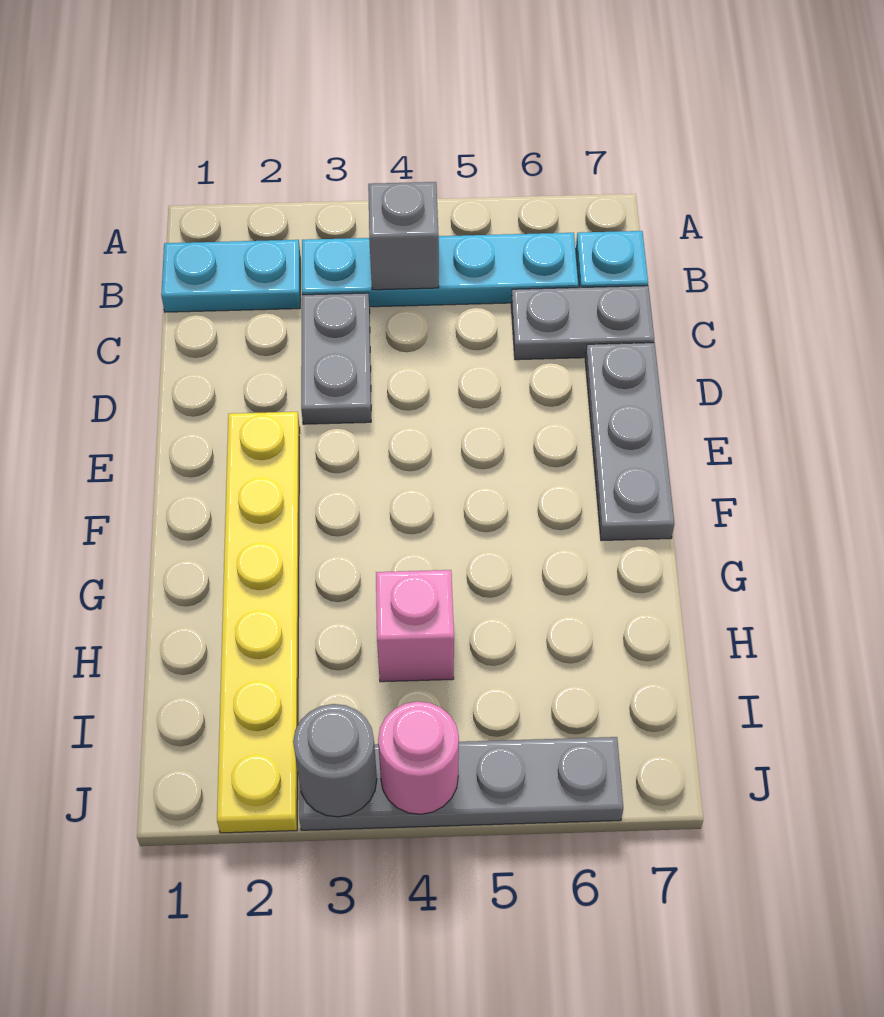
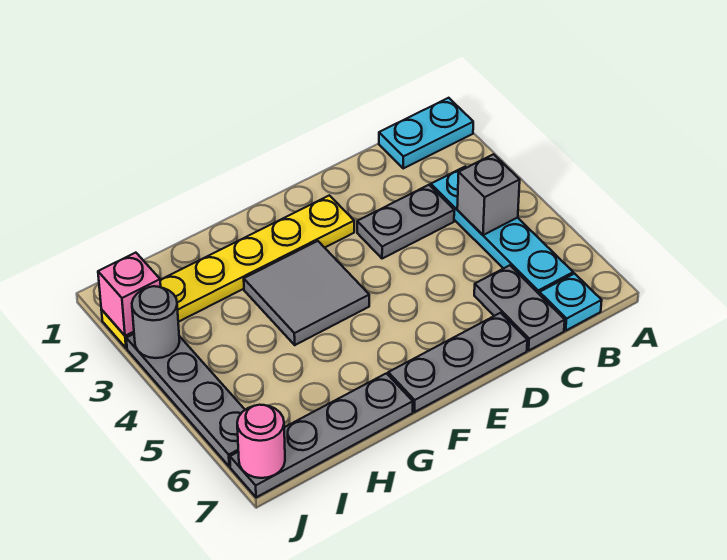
cyan plate B1:B2 level 1 -> cyan plate A1:B1 level 1
none -> grey tile F3:G4 level 1
none -> grey plate G7:J7 level 1
pink brick H4 level 1 -> pink brick J2 level 2
pink round brick J4 level 2 -> pink round brick J7 level 2

